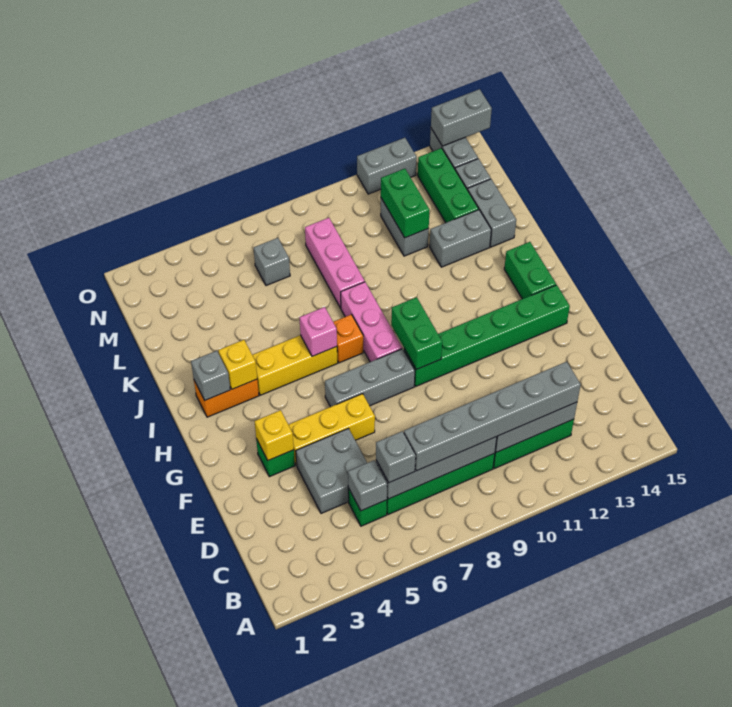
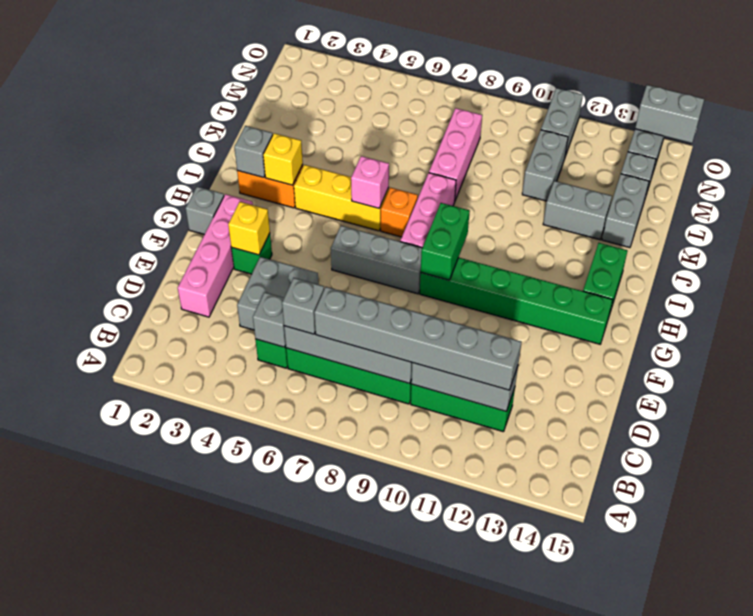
none -> pink brick D2:G2 level 1
yellow brick F4:F6 level 1 -> none
green brick L11:M11 level 2 -> none
green brick L13:N13 level 1 -> none
grey brick M6 level 1 -> grey brick G1 level 1
grey brick O11:O12 level 1 -> grey brick N11:O11 level 1

